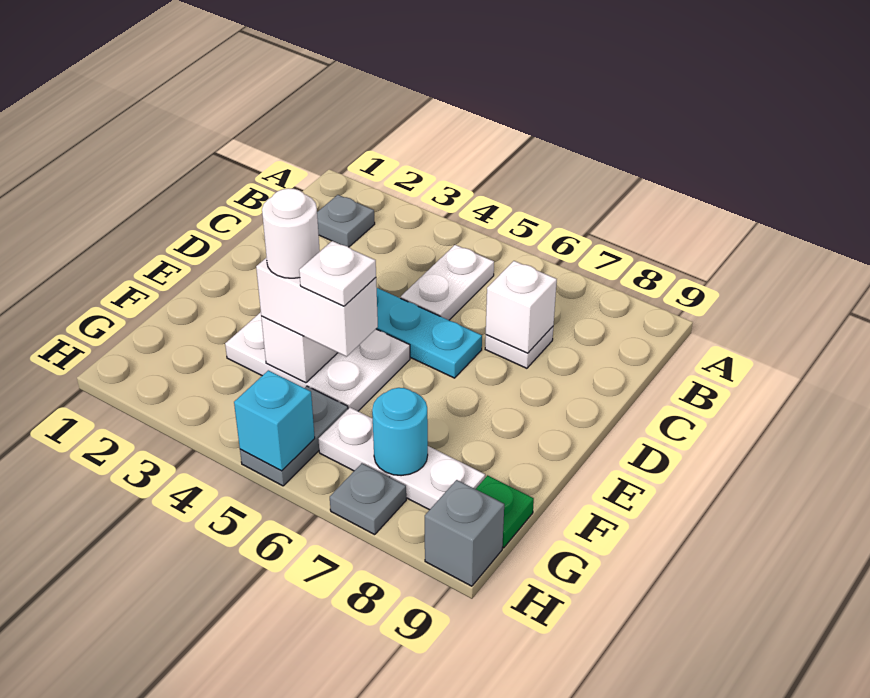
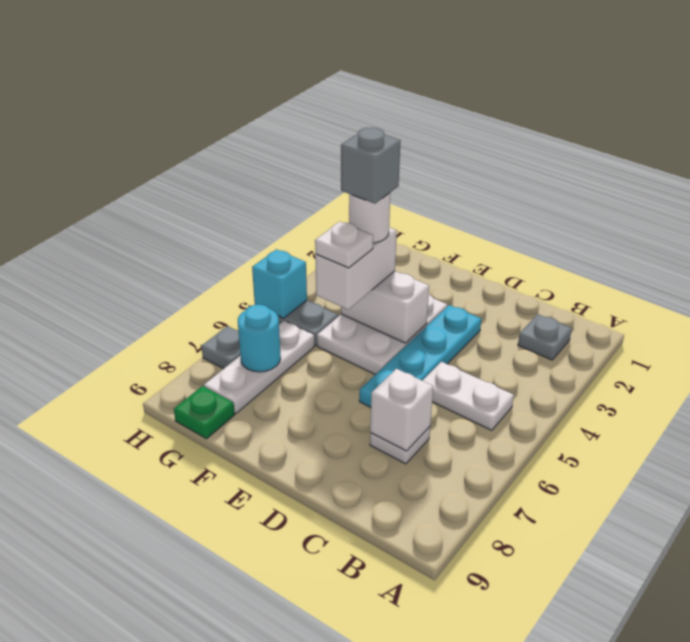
grey brick H9 level 1 -> grey brick F4 level 5

